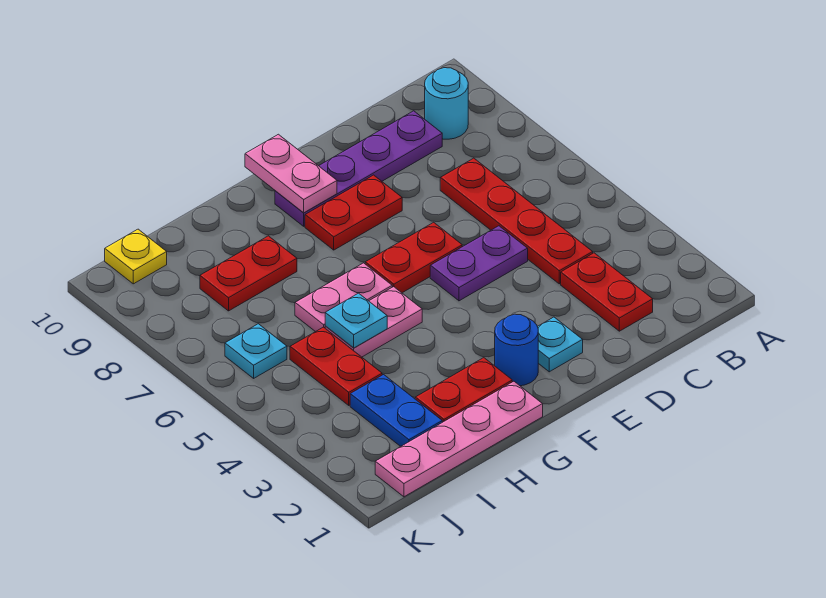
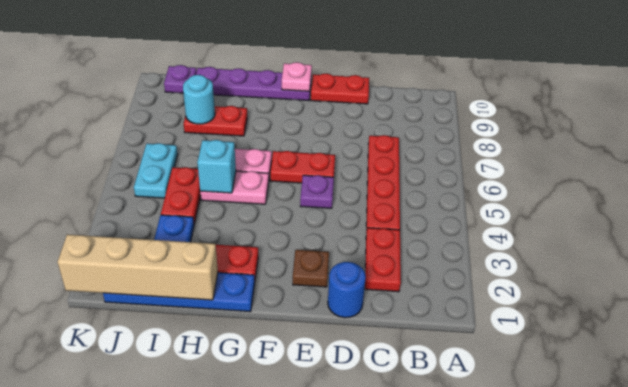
cyan round brick B9 level 1 -> cyan round brick I8 level 2
purple plate C9:F9 level 1 -> purple plate F10:I10 level 1
purple plate D5:E5 level 1 -> purple plate E5 level 1
cyan plate E2 level 1 -> brown plate E2 level 1
red plate E8:F8 level 1 -> red plate D10:E10 level 1
blue round brick F2 level 1 -> blue round brick D1 level 1
pink plate F9:F10 level 2 -> pink plate F10 level 2
pink plate G1:J1 level 1 -> blue plate G1:J1 level 1
none -> tan brick H1:K1 level 2
cyan plate H5 level 2 -> cyan brick H5 level 2
cyan plate J6 level 1 -> cyan plate J5:J6 level 1
yellow plate J10 level 1 -> purple plate J10 level 1

